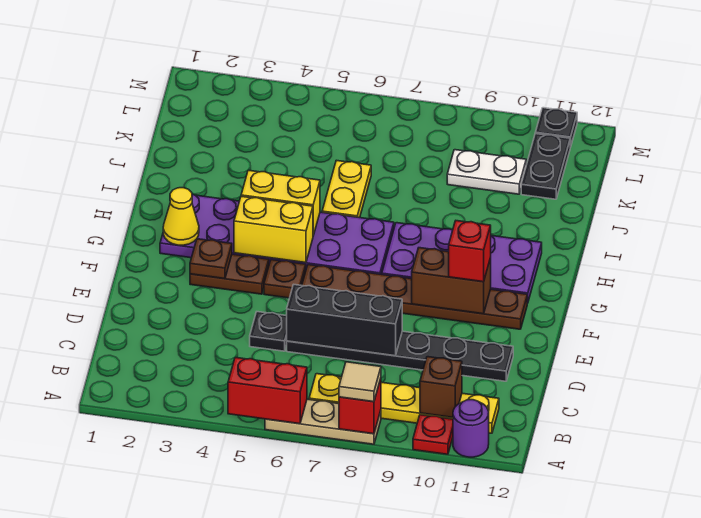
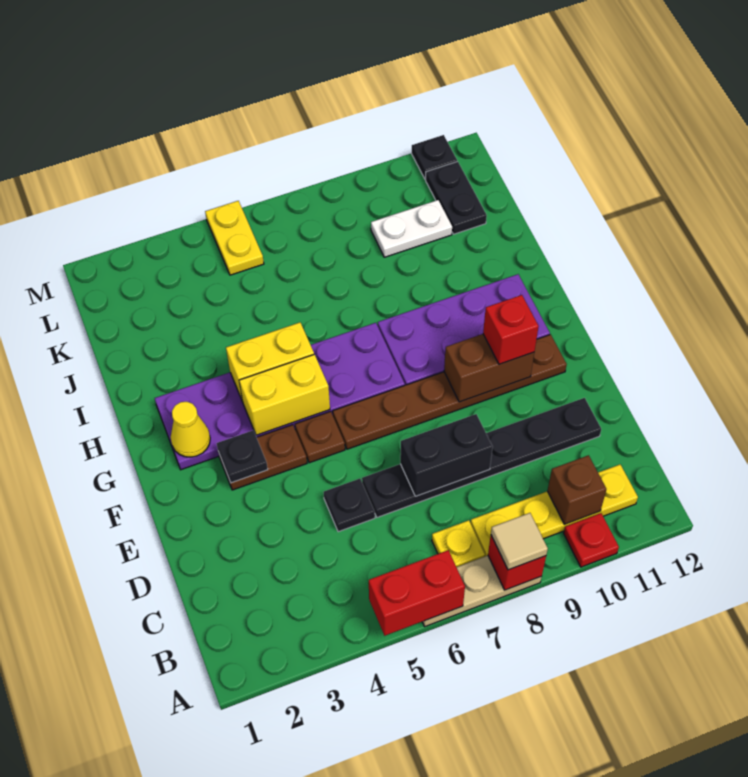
purple round brick A11 level 1 -> none
black brick D6:D8 level 2 -> black brick D7:D8 level 2
brown plate F3 level 2 -> black plate F3 level 2
yellow plate I6:J6 level 1 -> yellow plate L5:M5 level 1

